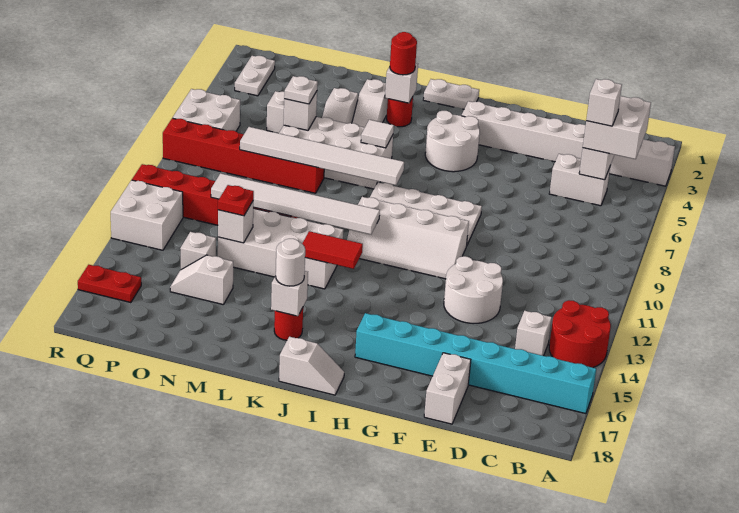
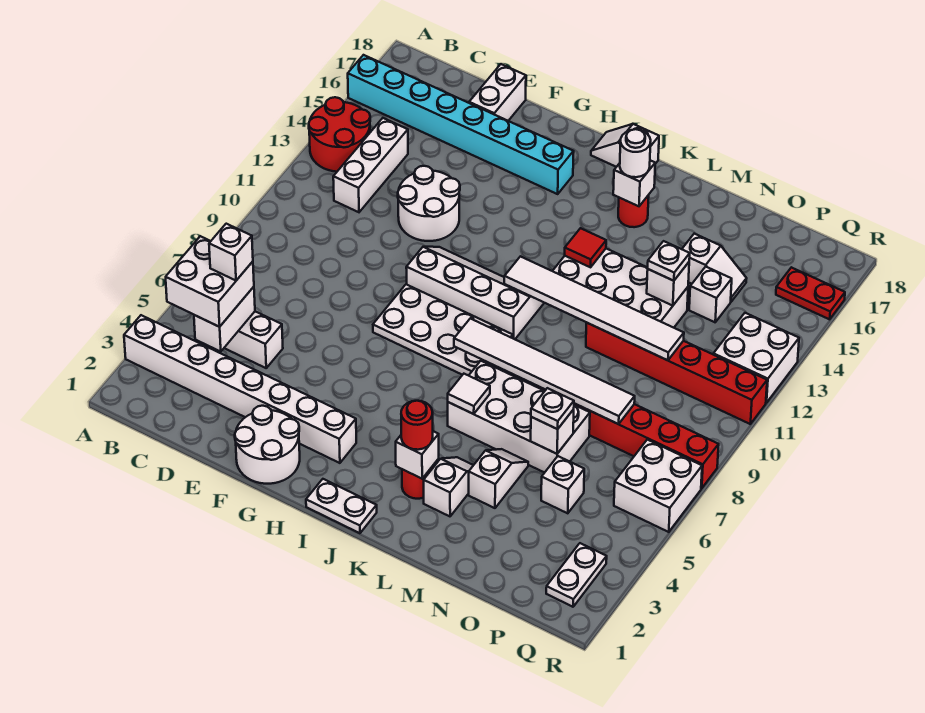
white brick C14 level 1 -> white brick C12:C14 level 1
white round brick H4:I5 level 1 -> white round brick F1:G2 level 1
red tile J13:K13 level 2 -> red tile K13 level 2
red plate N13 level 3 -> white plate N13 level 3

